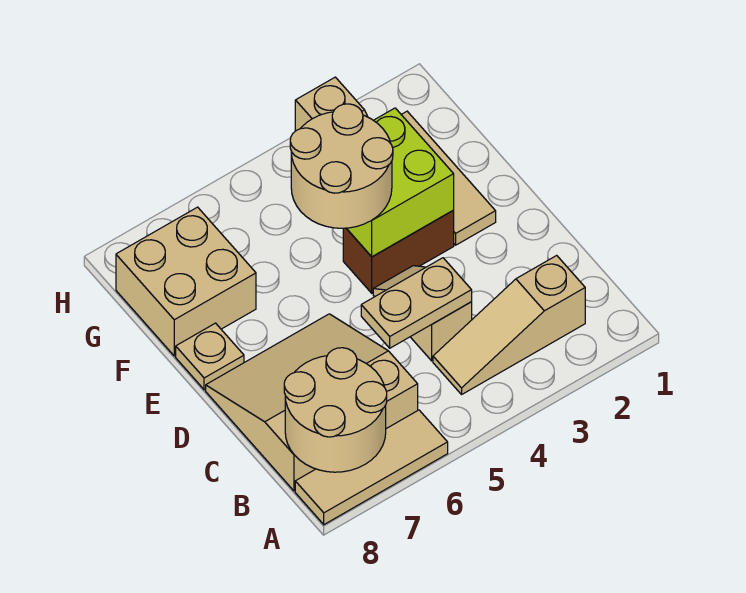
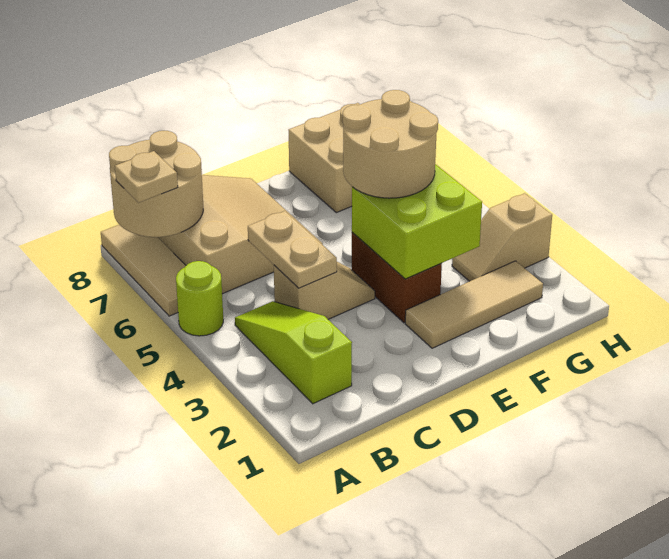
none -> lime round brick A5 level 1
tan slope B2:B4 level 1 top 2 -> lime slope B2:B4 level 1 top 2
tan plate E8 level 1 -> tan plate A7 level 3

